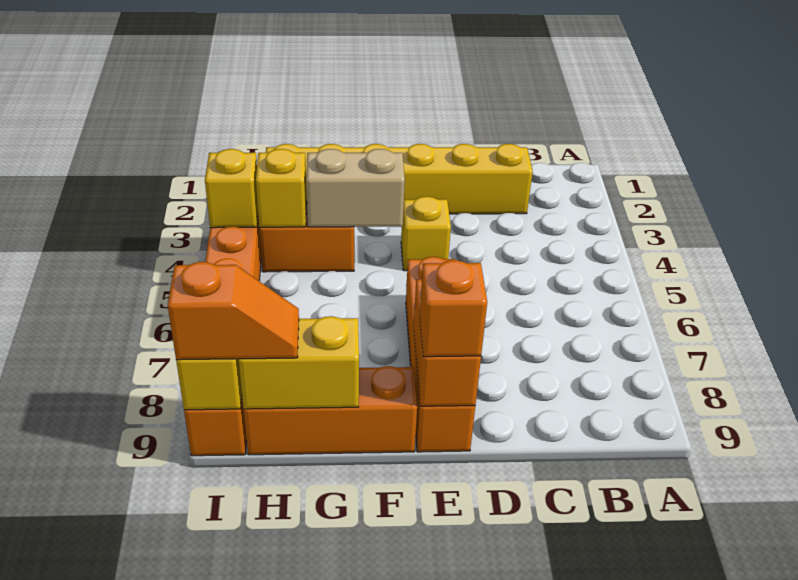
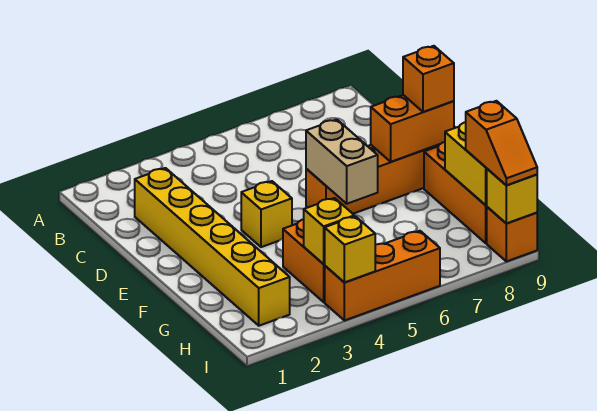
tan brick F4:G4 level 2 -> tan brick E6:F6 level 2
orange slope H9:I9 level 3 top I -> orange slope H9:I9 level 3 top H

